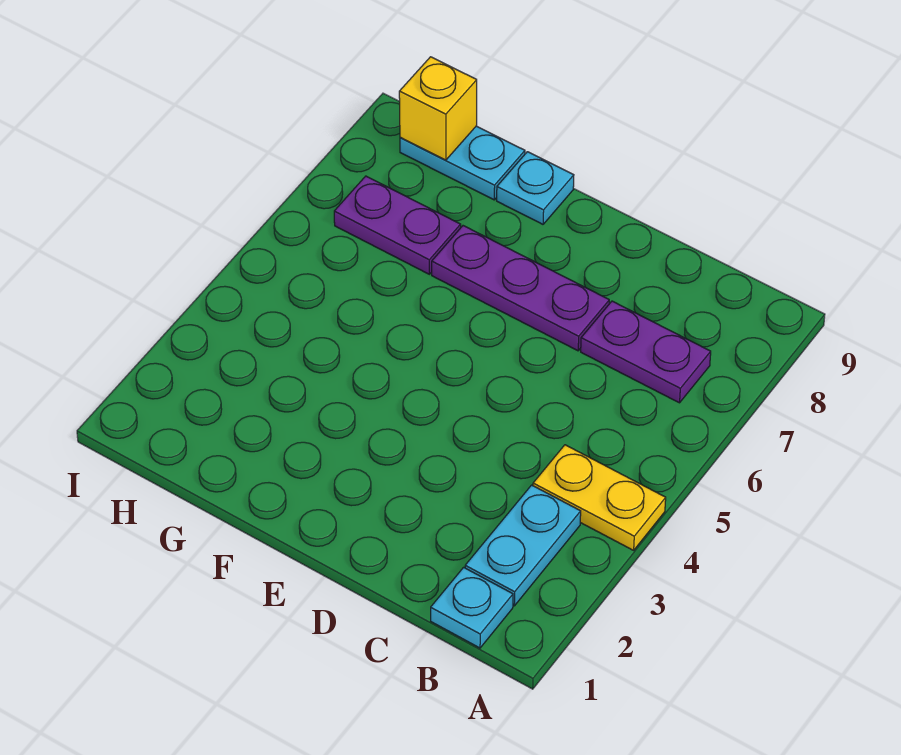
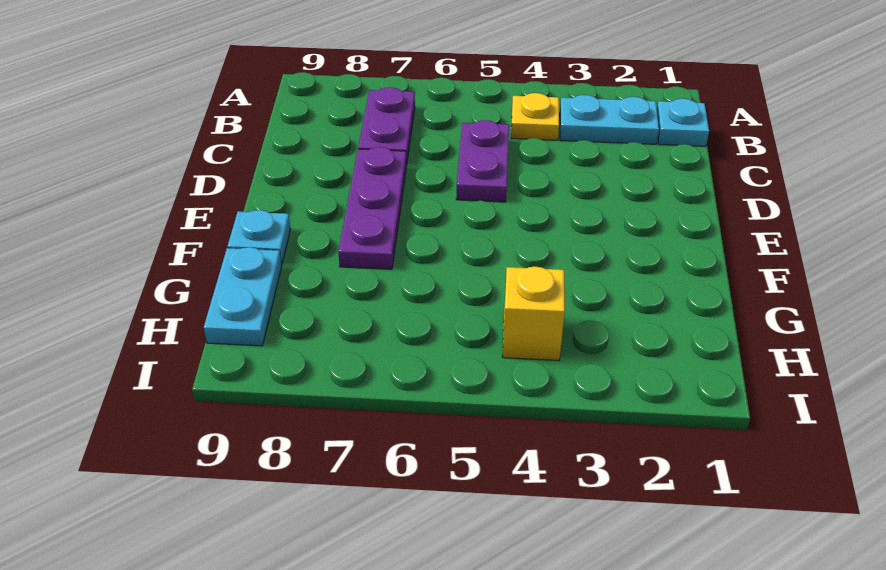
yellow plate A4:B4 level 1 -> yellow plate B4 level 1
purple plate G7:H7 level 1 -> purple plate C5:D5 level 1
yellow brick H9 level 2 -> yellow brick H4 level 1

